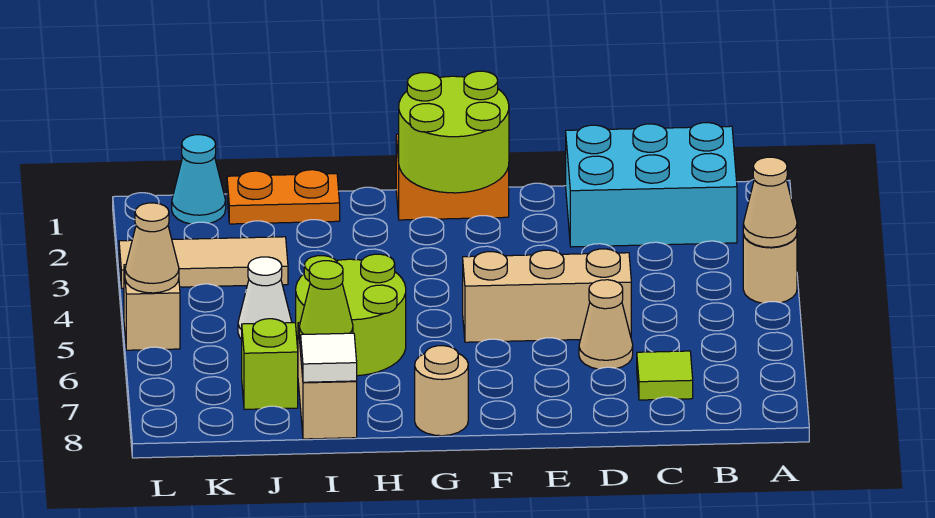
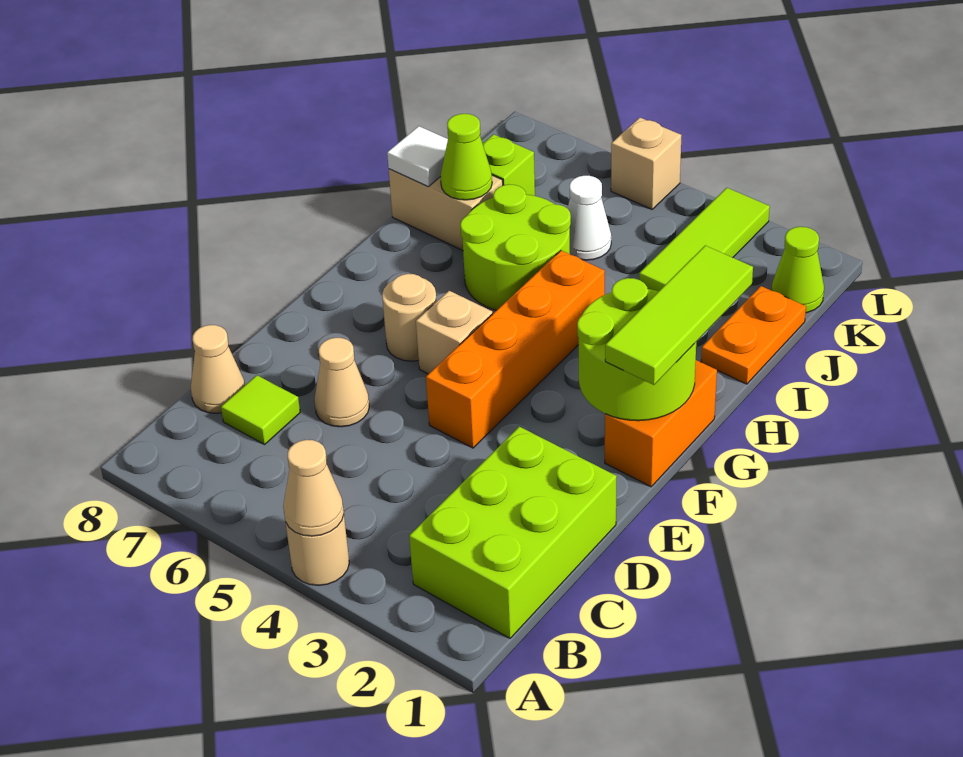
cyan brick B1:D2 level 1 -> lime brick B1:D2 level 1
tan brick D5:F5 level 1 -> tan brick F5 level 1
none -> orange brick E4:H4 level 1
none -> lime tile F1:H1 level 3
tan round brick G8 level 1 -> tan round brick F6 level 1
tan tile J3:L3 level 1 -> lime tile J3:L3 level 1
cyan cone K1 level 1 -> lime cone K1 level 1
tan cone L5 level 2 -> tan cone C8 level 1

